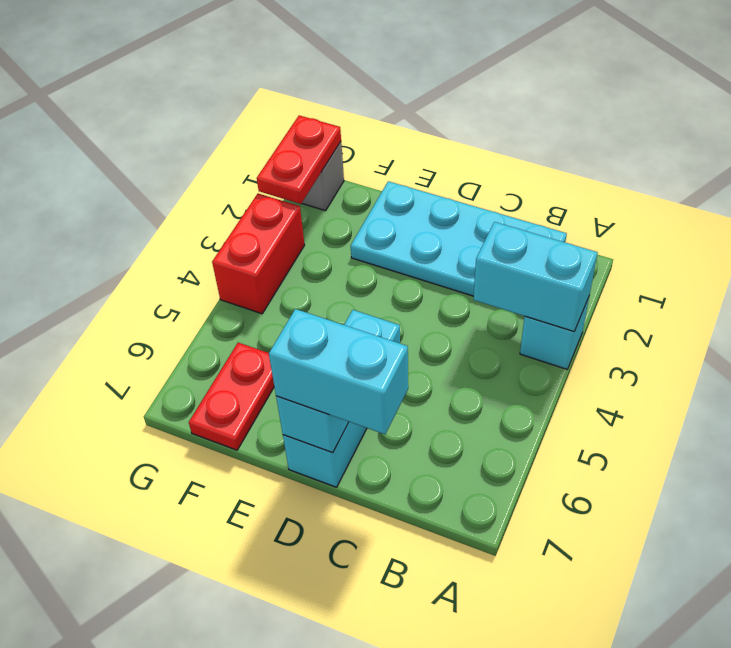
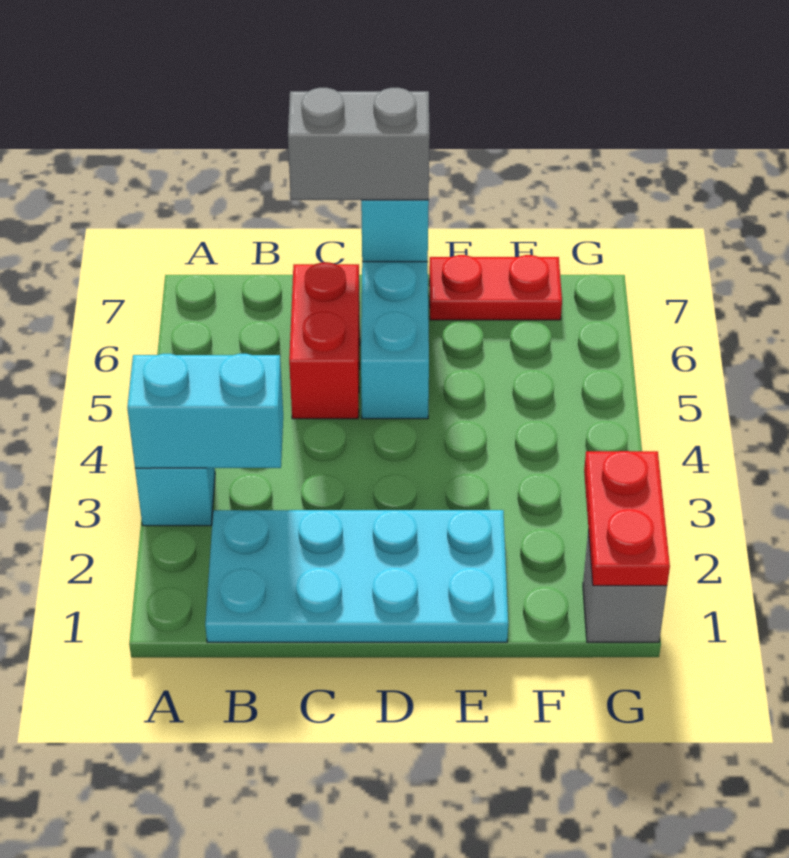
cyan brick C7:D7 level 3 -> grey brick C7:D7 level 3
red plate F6:F7 level 1 -> red plate E7:F7 level 1
red brick G3:G4 level 1 -> red brick C5:C6 level 1

